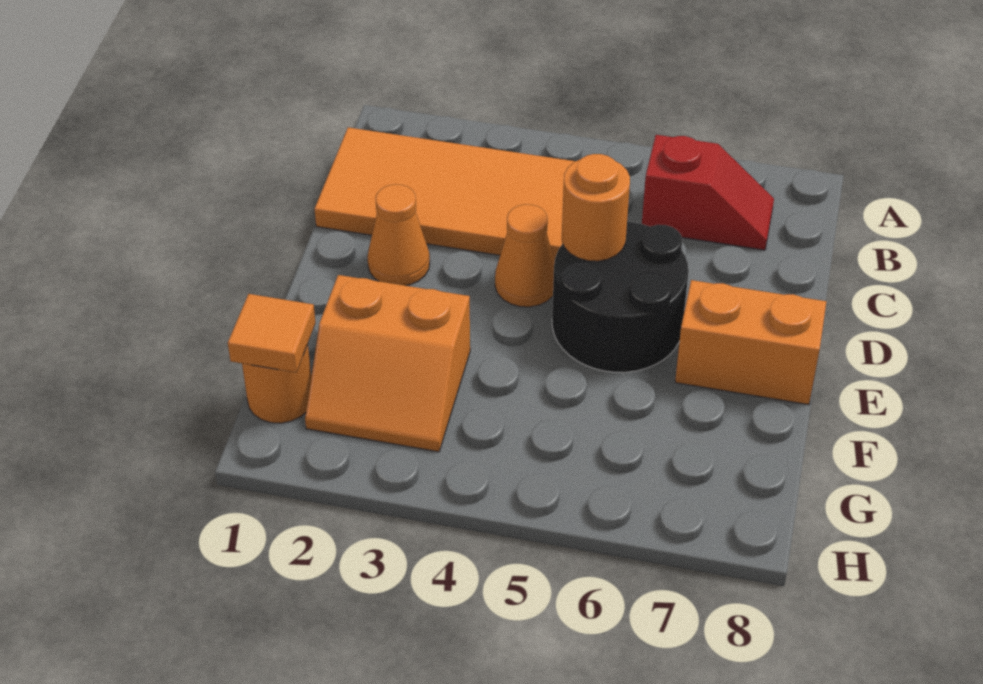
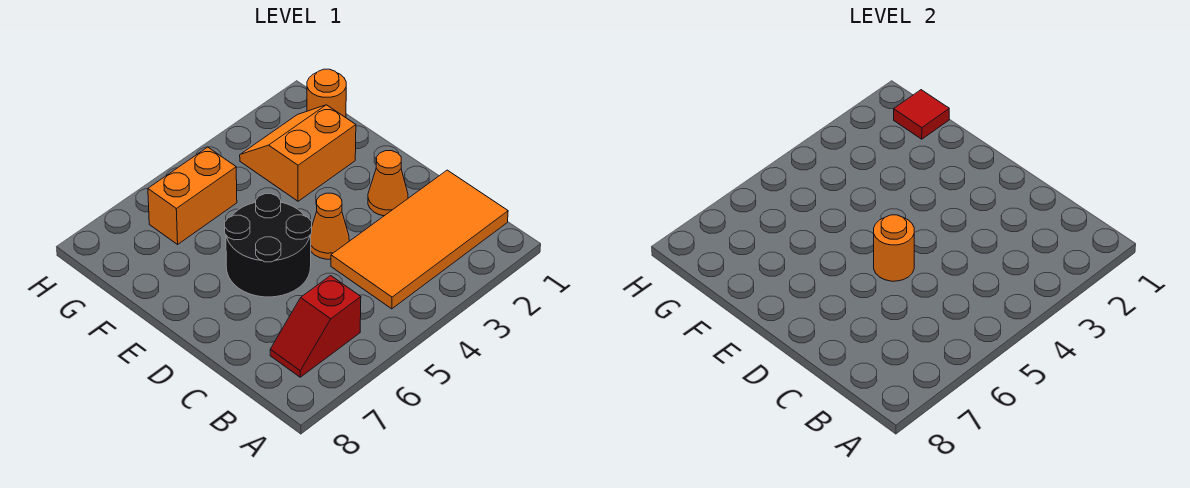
orange brick E7:E8 level 1 -> orange brick G5:G6 level 1
orange tile G1 level 2 -> red tile G1 level 2

